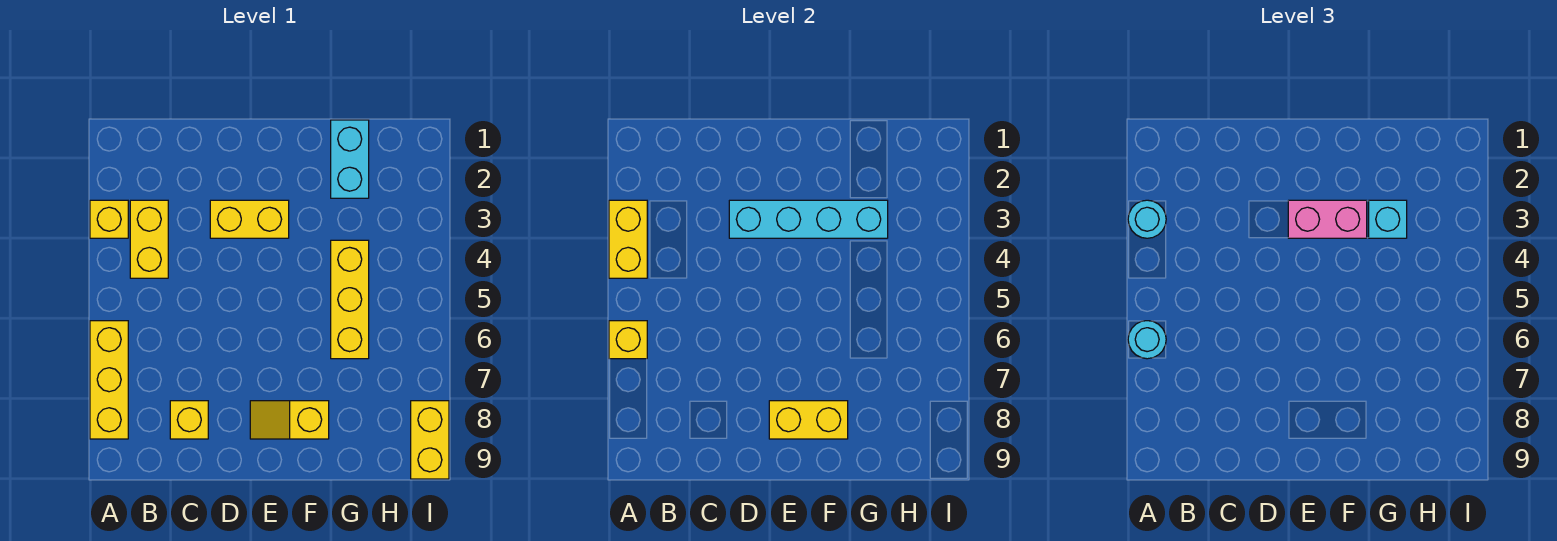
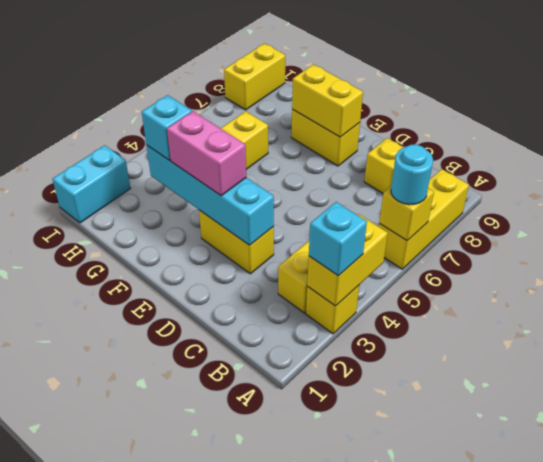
cyan round brick A3 level 3 -> cyan brick A3 level 3
yellow slope E8:F8 level 1 top F -> yellow brick E8:F8 level 1
cyan brick G1:G2 level 1 -> cyan brick I1:I2 level 1

